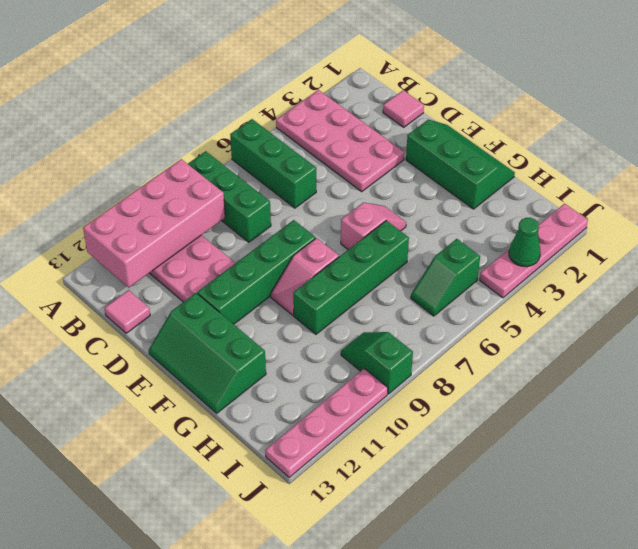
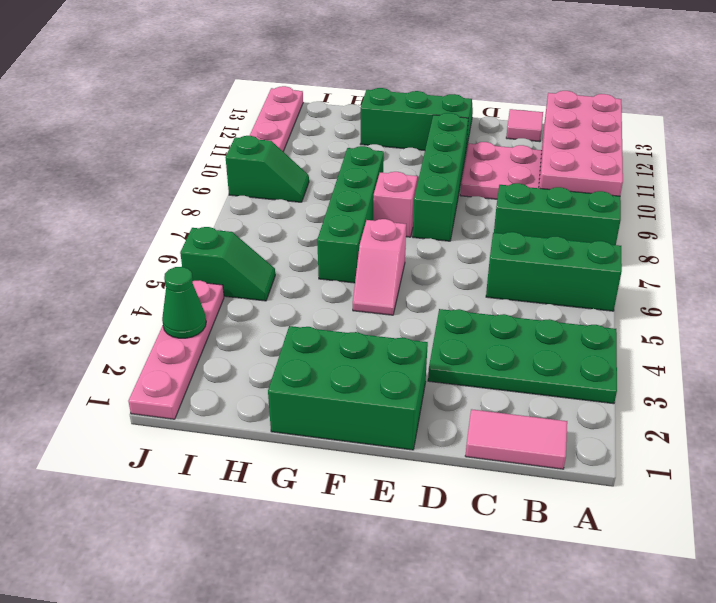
pink plate A3:D4 level 1 -> green plate A3:D4 level 1
pink tile C1 level 1 -> pink tile B1:C1 level 1
green slope E1:G2 level 1 top 2 -> green brick E1:G2 level 1
green slope I5:I6 level 1 top 5 -> green slope I5:J5 level 1 top J

